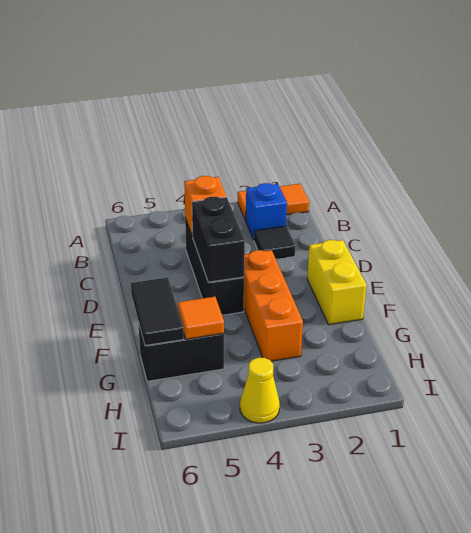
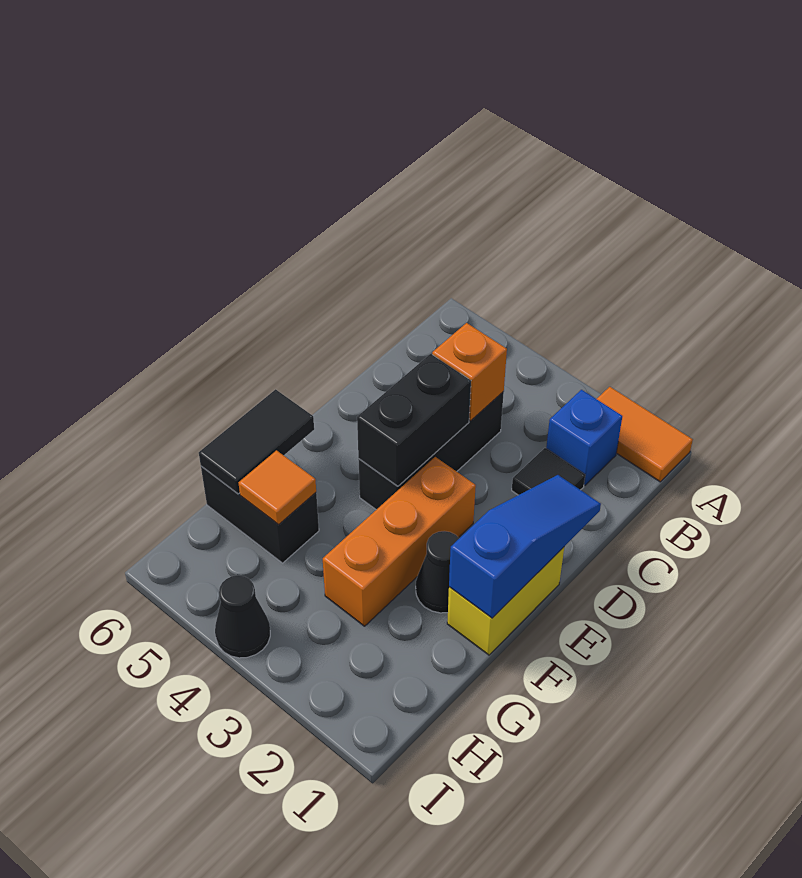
none -> blue slope D1:F1 level 2 top F
none -> black cone F2 level 1
yellow cone I4 level 1 -> black cone I4 level 1

